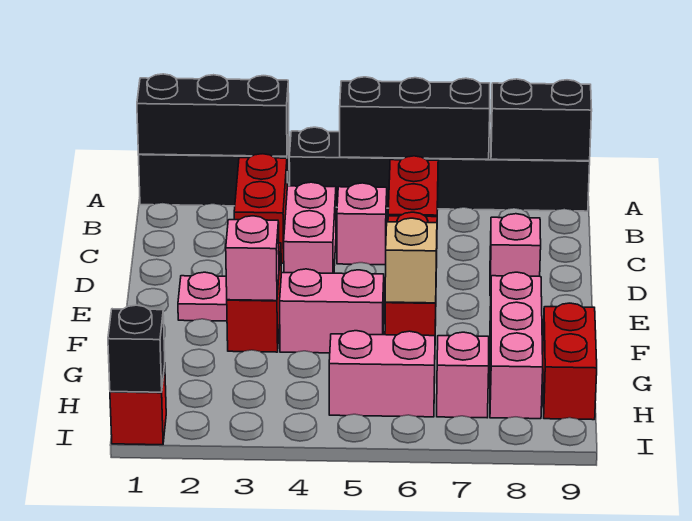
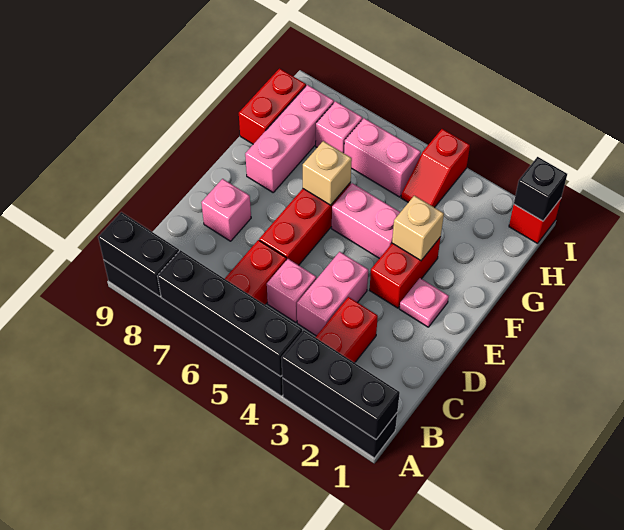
black brick A5:A7 level 2 -> black brick A4:A7 level 2
pink brick F3 level 2 -> tan brick F3 level 2
none -> red slope H4:I4 level 1 top I

